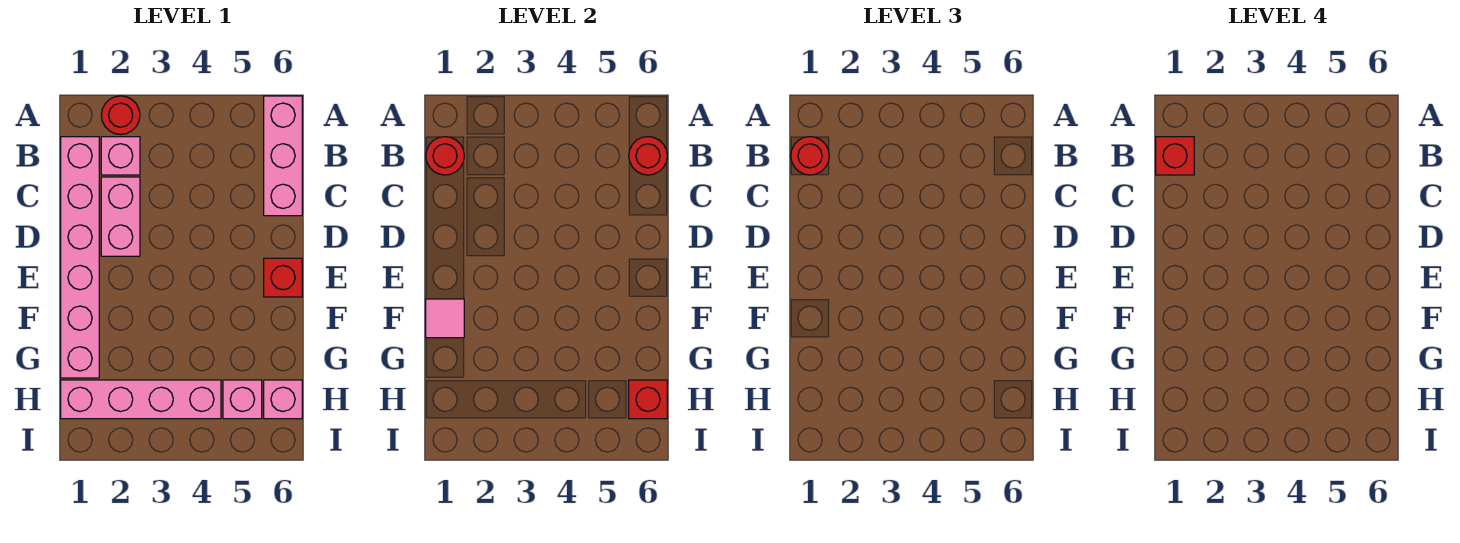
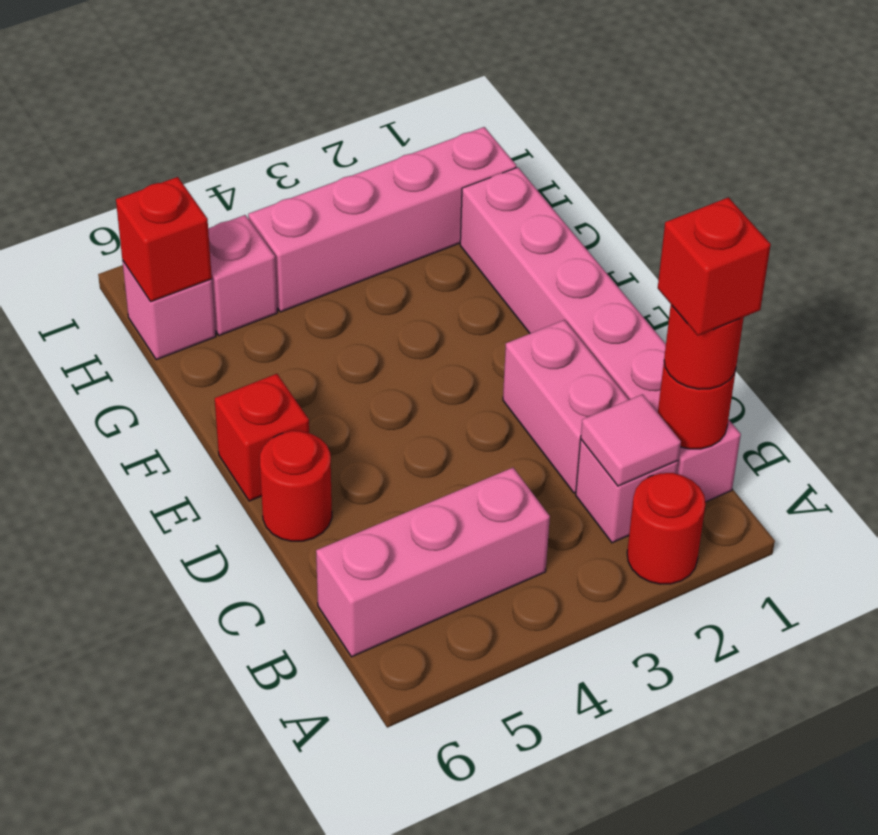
pink brick A6:C6 level 1 -> pink brick B4:B6 level 1
red round brick B6 level 2 -> red round brick D6 level 1
pink tile F1 level 2 -> pink tile B2 level 2

